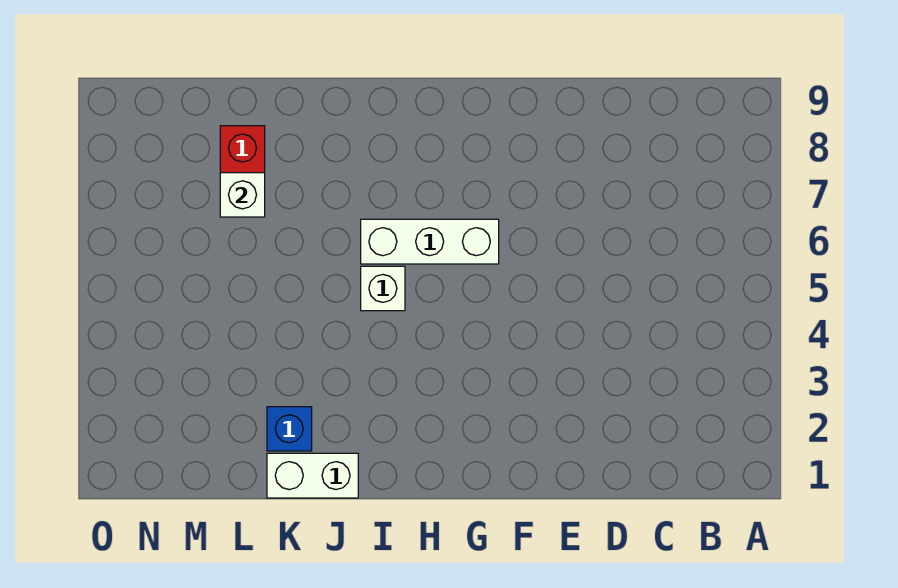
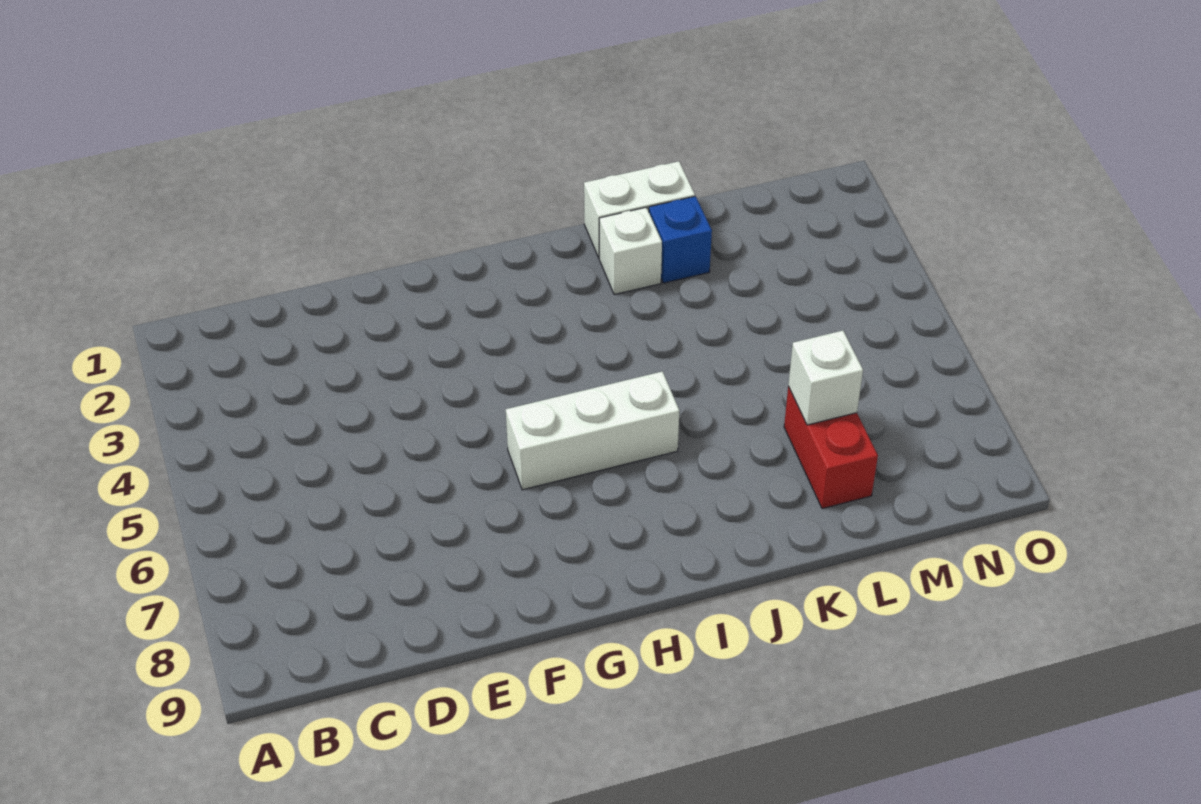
white brick I5 level 1 -> white brick J2 level 1

